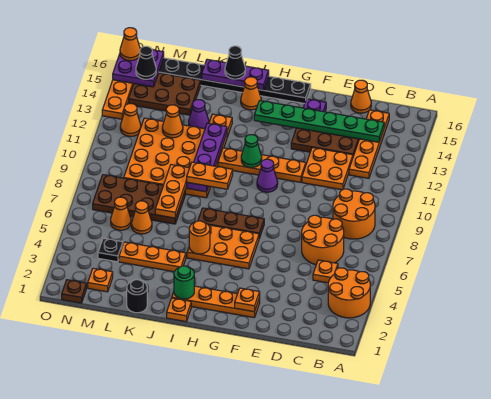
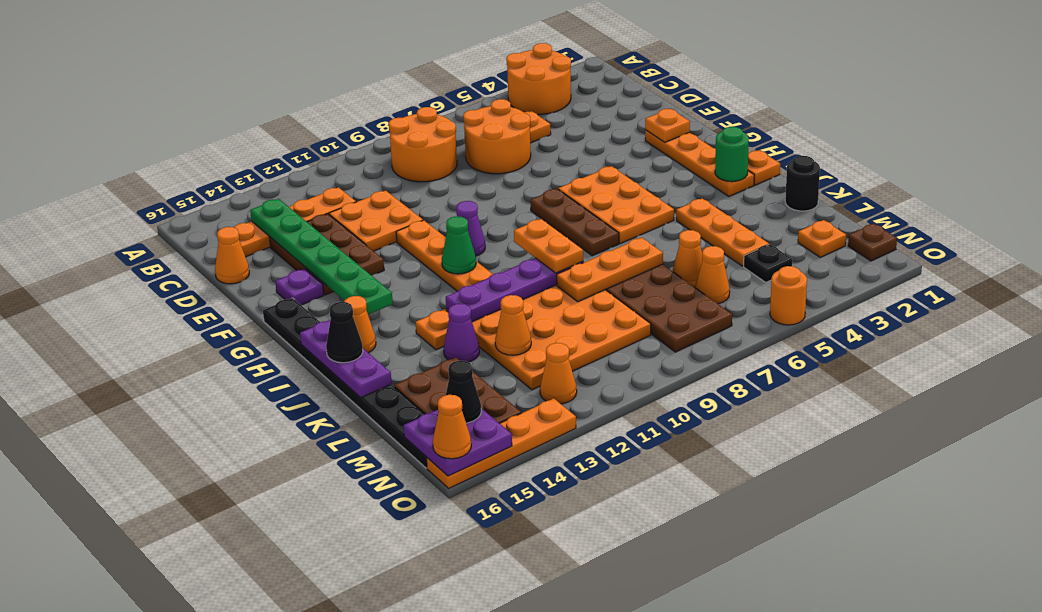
orange round brick I5 level 2 -> orange round brick O5 level 1

